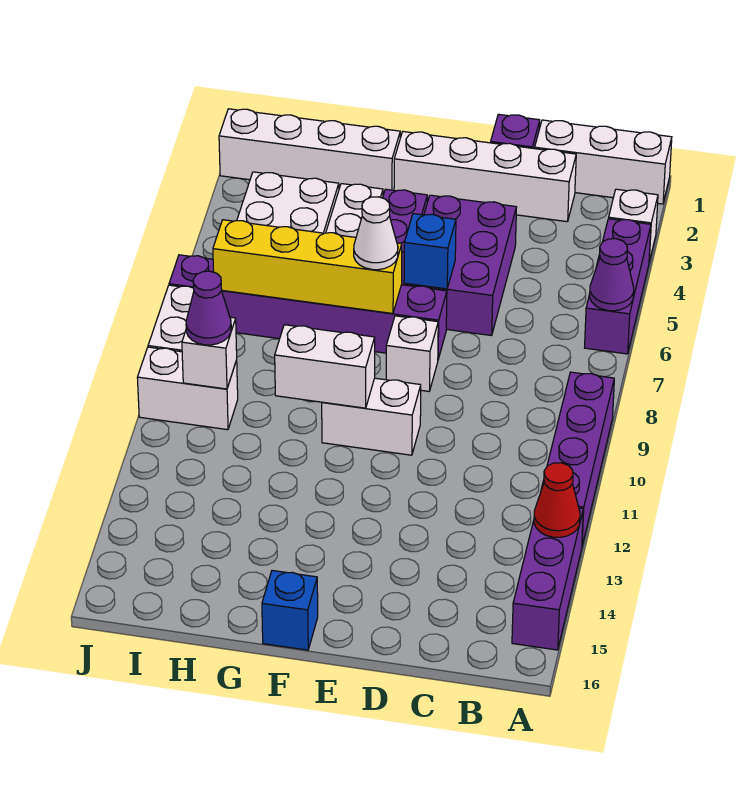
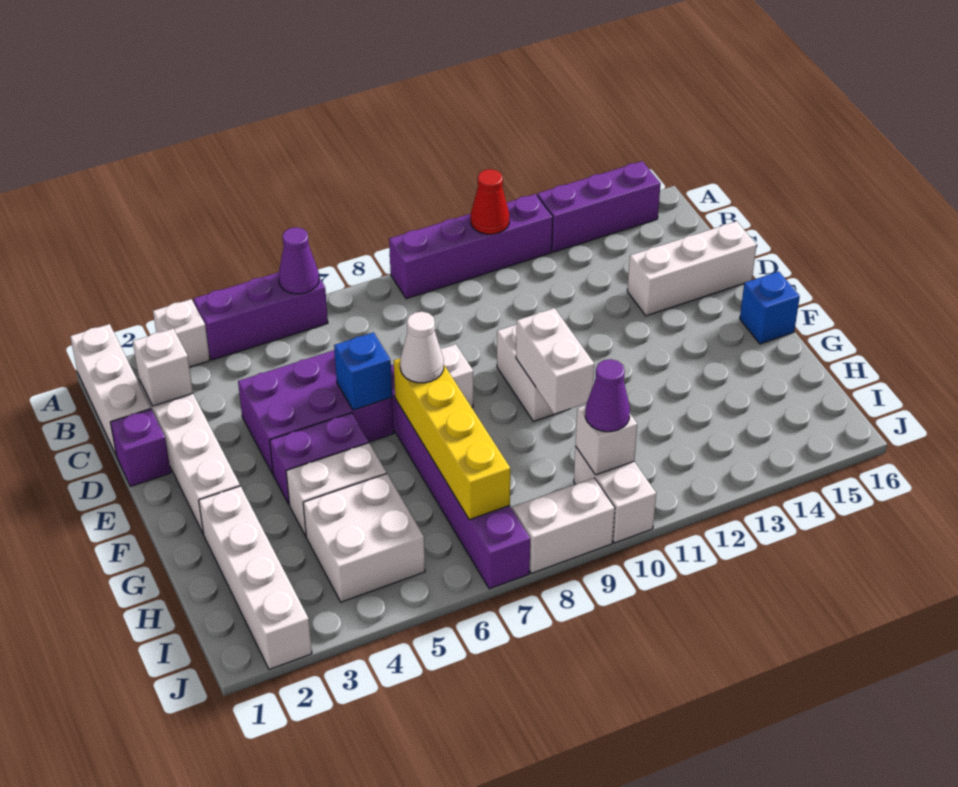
red cone A13 level 2 -> red cone A11 level 2
none -> white brick C2 level 2
none -> white brick D14:D16 level 1

